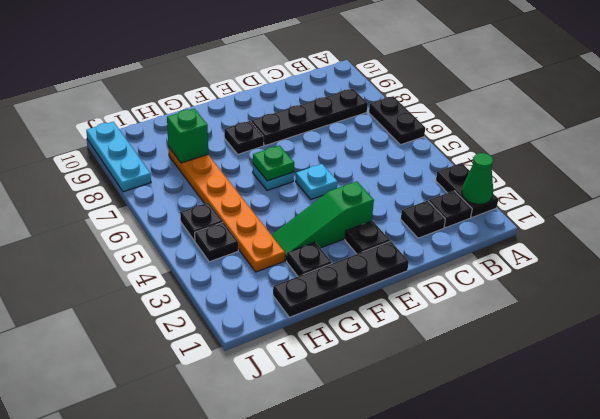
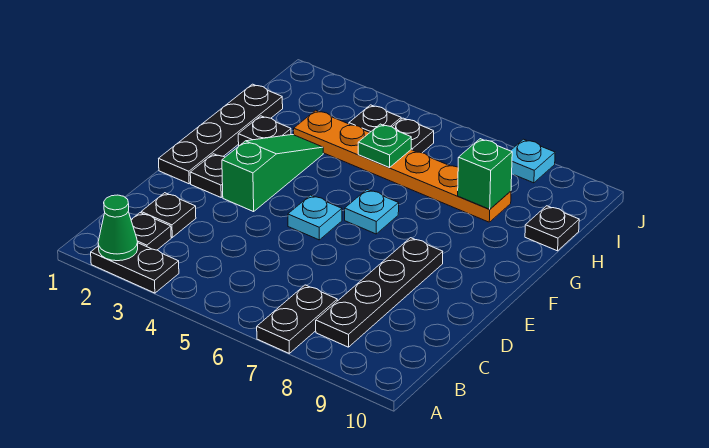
black plate A6:A7 level 1 -> black plate A7:B7 level 1
green plate F6 level 2 -> green plate H5 level 2
black plate F8 level 1 -> black plate H10 level 1
cyan plate J8:J10 level 1 -> cyan plate J8 level 1

